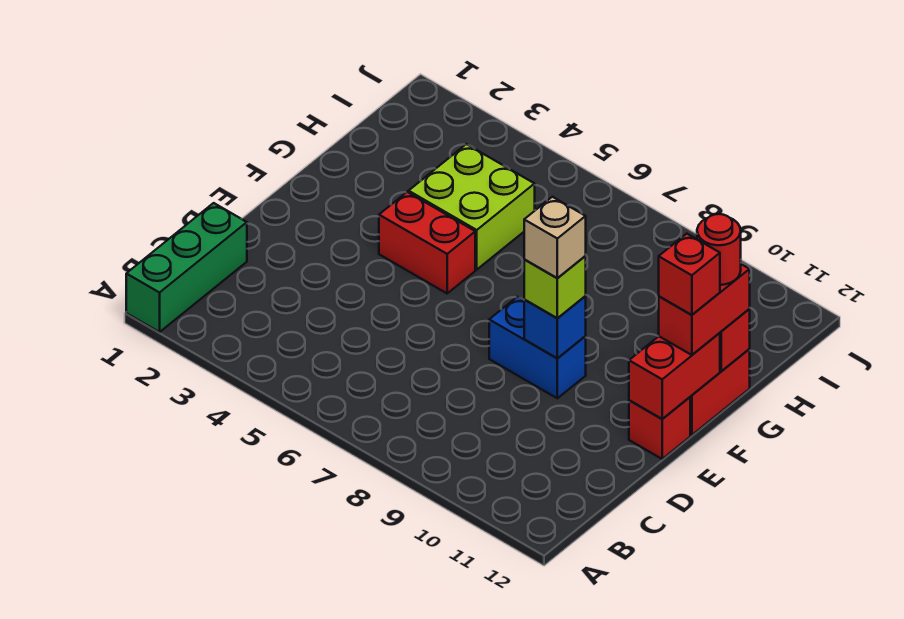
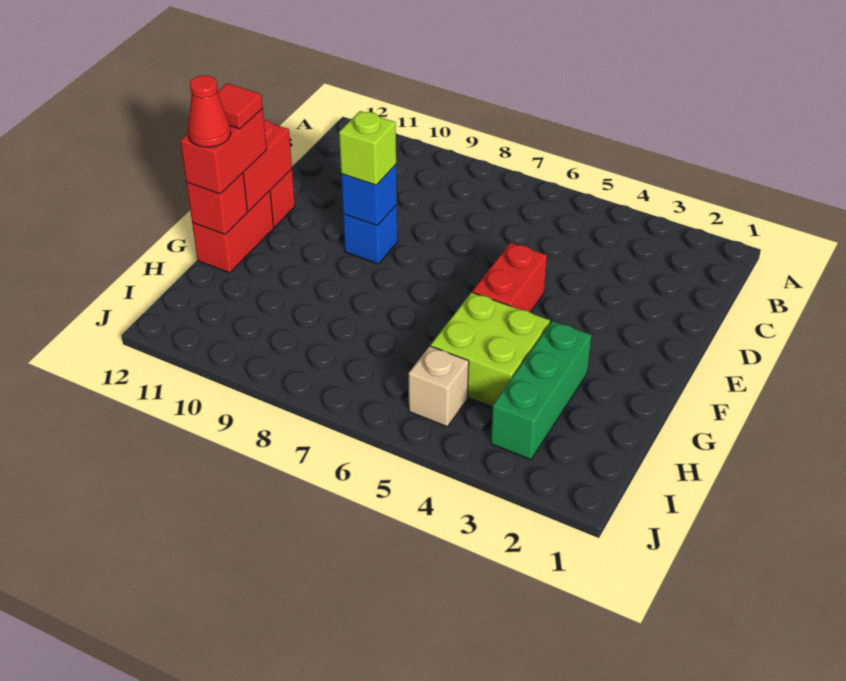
green brick A1:C1 level 1 -> green brick G3:I3 level 1
blue brick E8:E9 level 1 -> blue brick E9 level 1
tan brick E9 level 4 -> tan brick I5 level 1
red brick F4:F5 level 1 -> red brick E5:F5 level 1
red brick F12 level 4 -> red tile F12 level 4
red round brick G12 level 4 -> red cone G12 level 4

